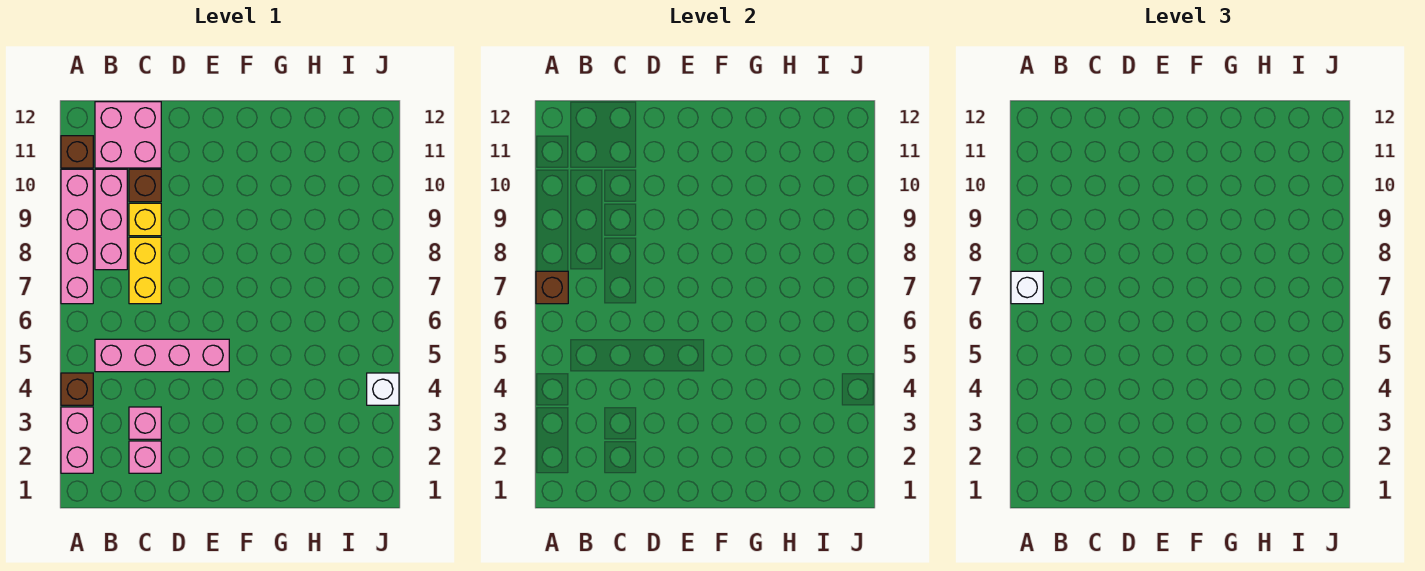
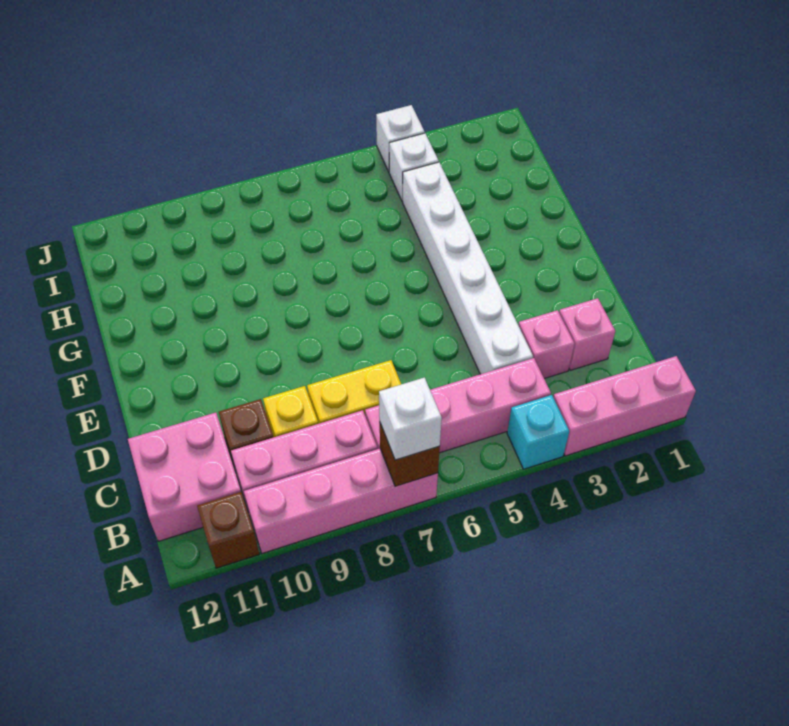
pink brick A2:A3 level 1 -> pink brick A1:A3 level 1
brown brick A4 level 1 -> cyan brick A4 level 1
pink brick B5:E5 level 1 -> pink brick B4:B7 level 1
none -> white brick C4:H4 level 1
none -> white brick I4 level 1

